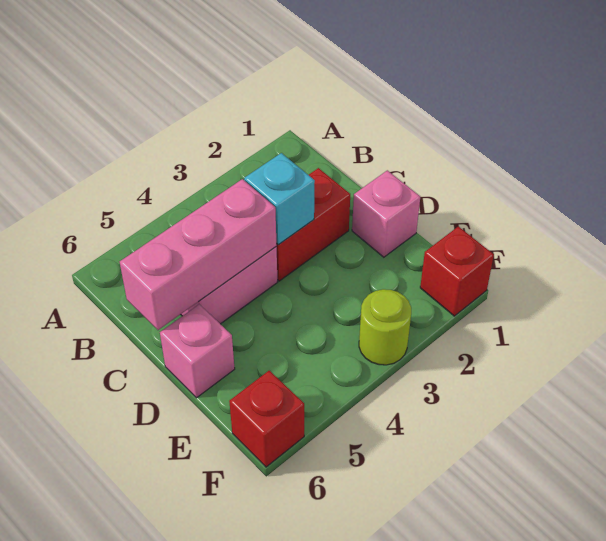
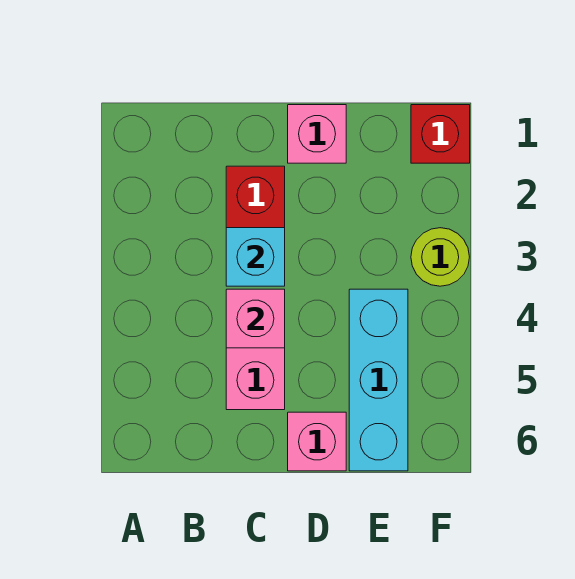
pink brick C4:C6 level 2 -> pink brick C4 level 2
none -> cyan brick E4:E6 level 1
red brick F6 level 1 -> none

